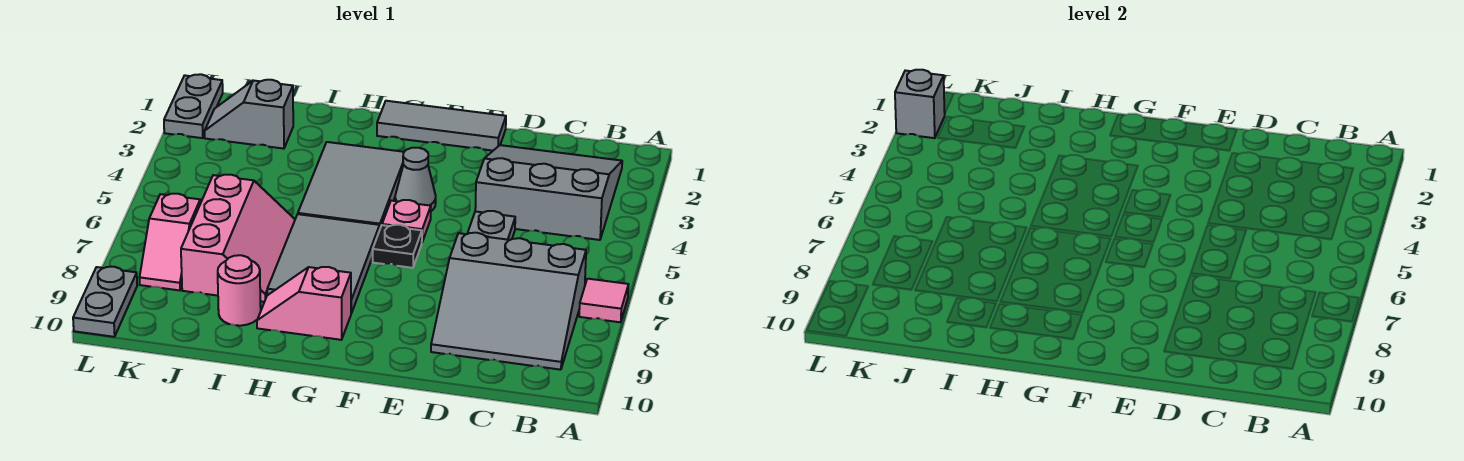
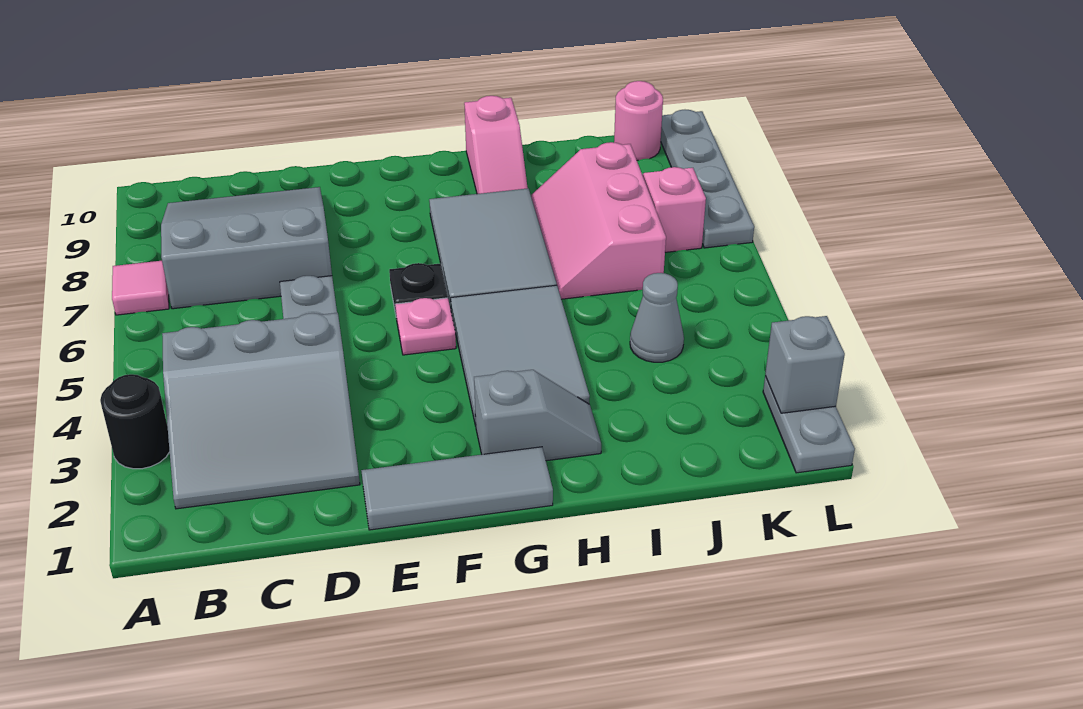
none -> black round brick A3 level 1
grey cone F4 level 1 -> grey cone J4 level 1
pink slope G9:H9 level 1 top G -> pink slope H9:H10 level 1 top 10
pink round brick I9 level 1 -> pink round brick K10 level 1
grey slope J2:K2 level 1 top J -> grey slope G2:H2 level 1 top G
grey plate L9:L10 level 1 -> grey plate L7:L10 level 1

